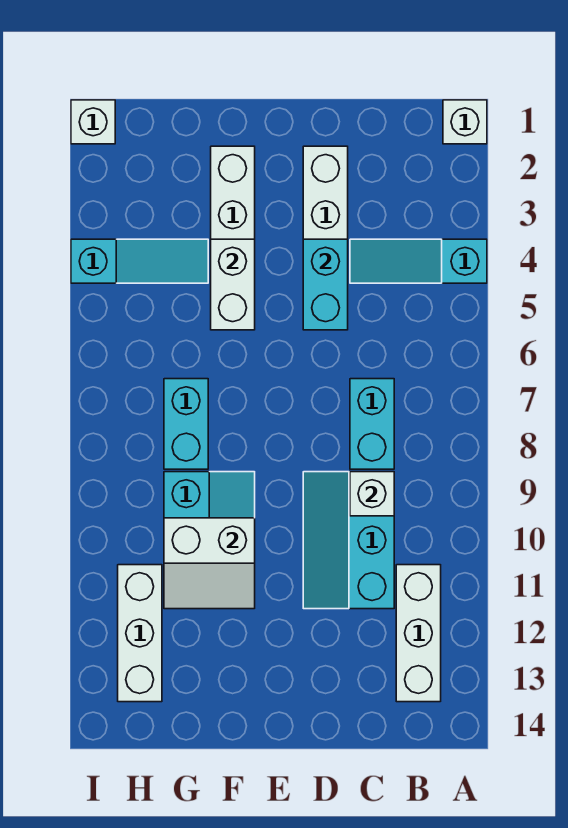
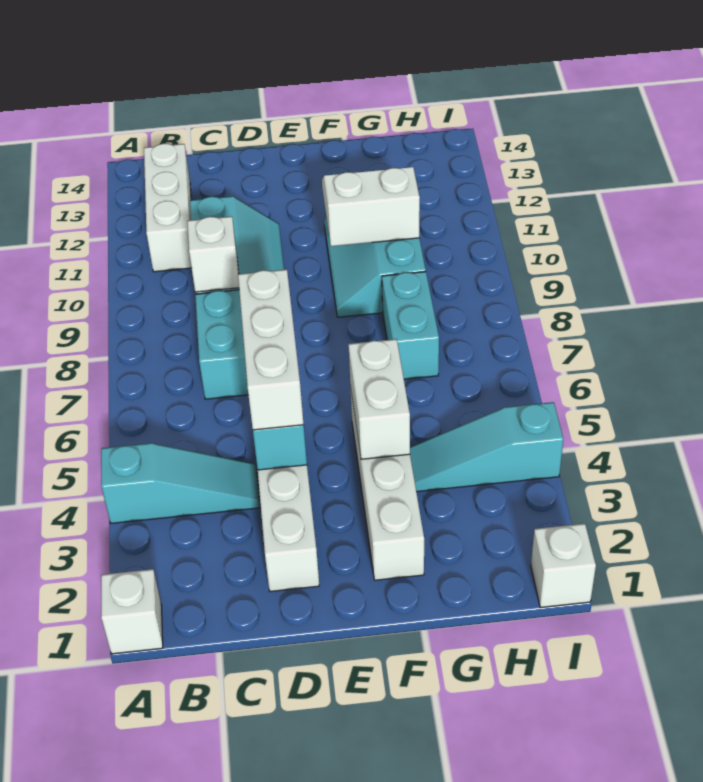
white brick H11:H13 level 1 -> white brick D4:D6 level 3

